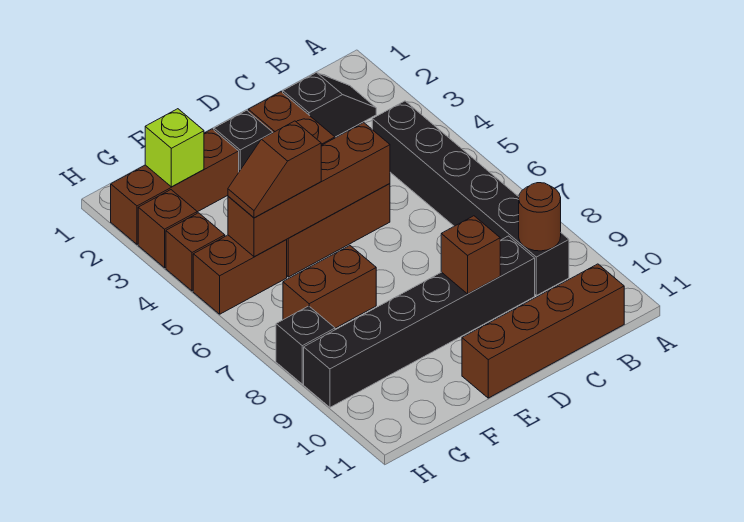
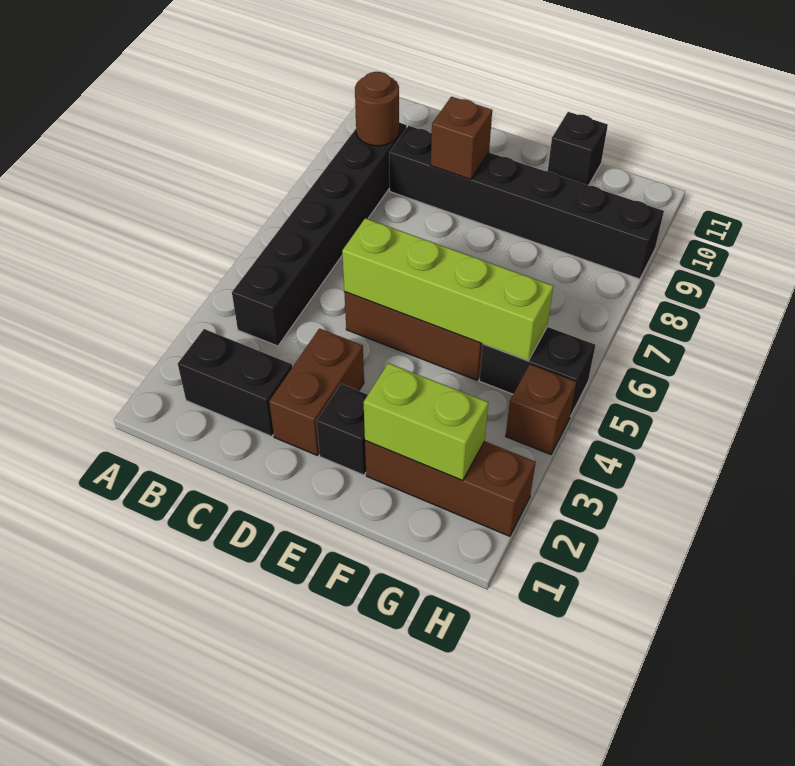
black slope B2:C2 level 1 top C -> black brick B2:C2 level 1
brown brick B11:E11 level 1 -> none
brown brick D5:G5 level 2 -> lime brick D5:G5 level 2
brown slope F5:G5 level 3 top F -> none
brown brick F7:G7 level 1 -> none
lime brick G2 level 2 -> lime brick F2:G2 level 2
brown brick G5:H5 level 1 -> black brick G5:H5 level 1
brown brick H3 level 1 -> none
black brick H8 level 1 -> black brick F11 level 1

